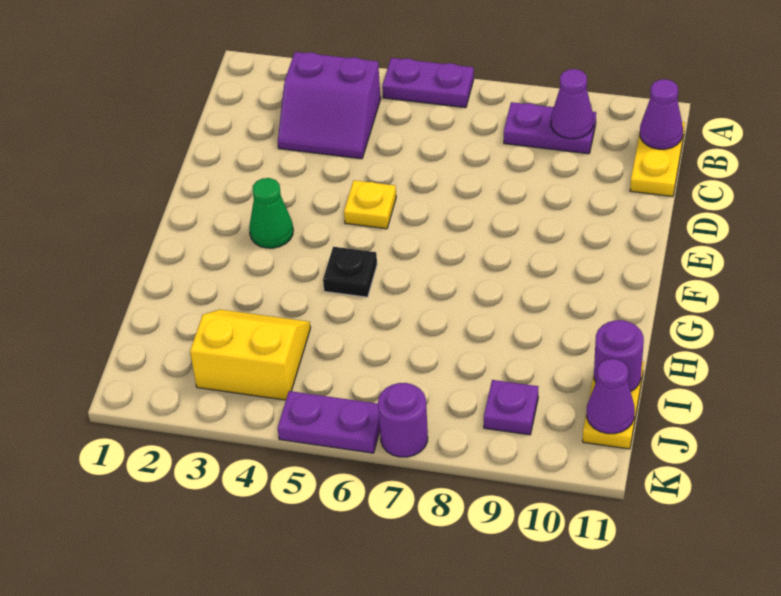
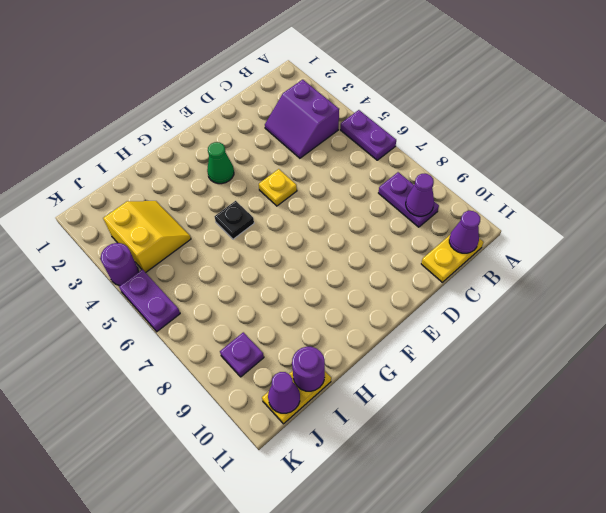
purple round brick K7 level 1 -> purple round brick K4 level 1

